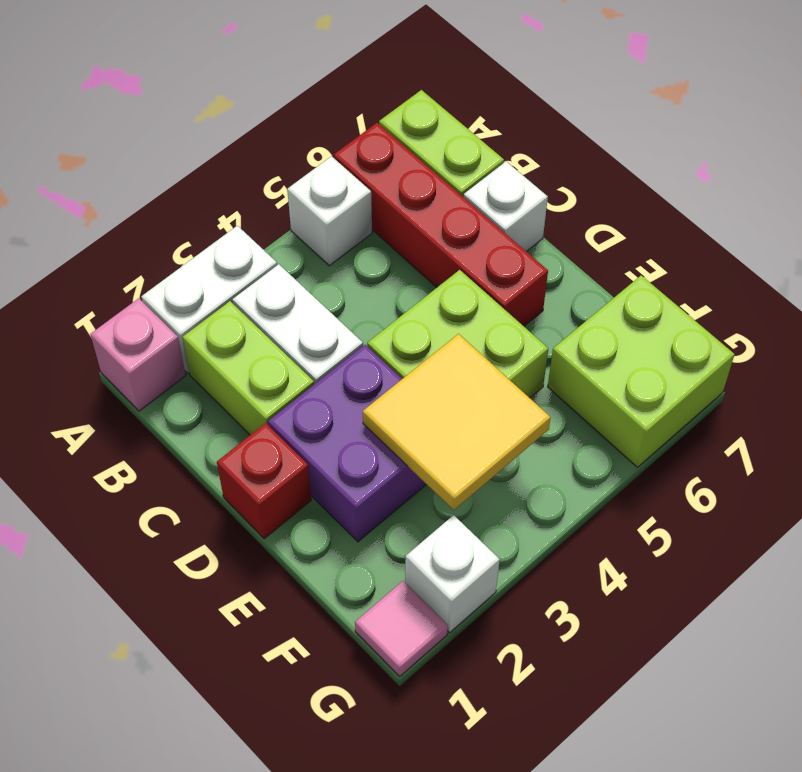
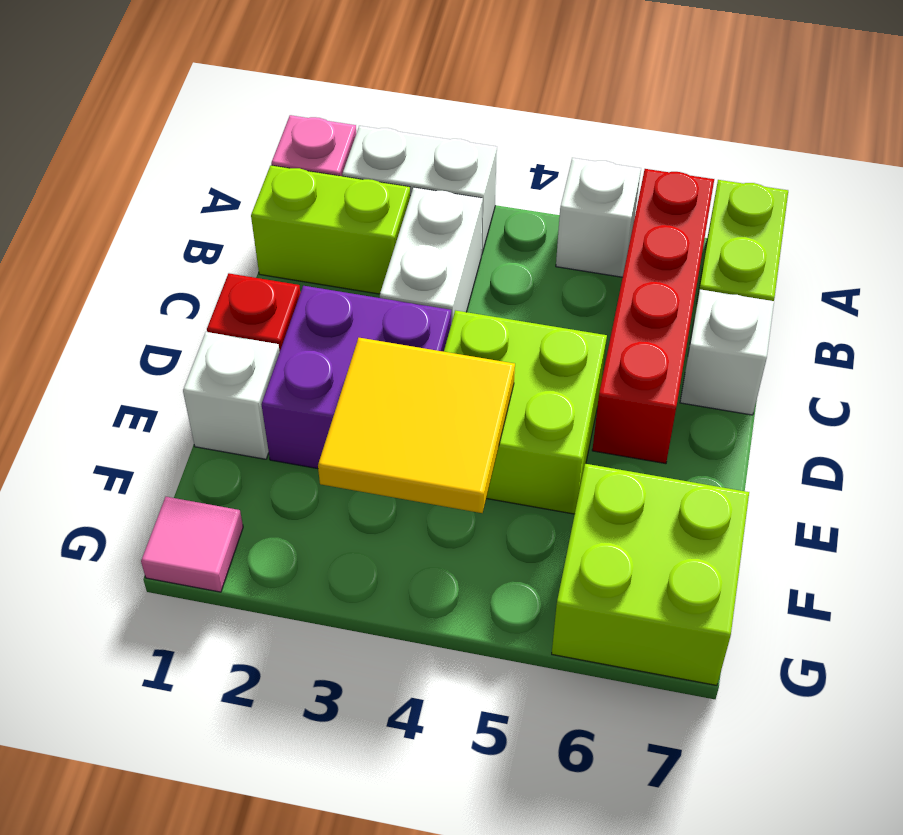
lime brick B2:C2 level 1 -> lime brick B1:B2 level 1
white brick G2 level 1 -> white brick E1 level 1

